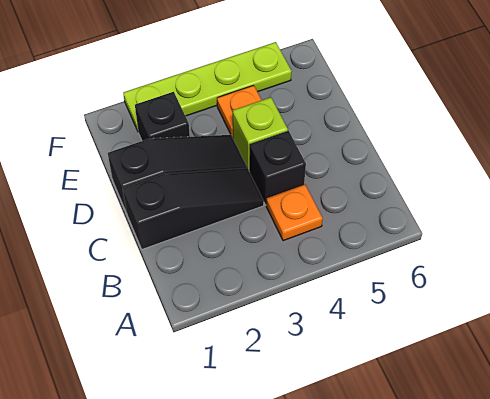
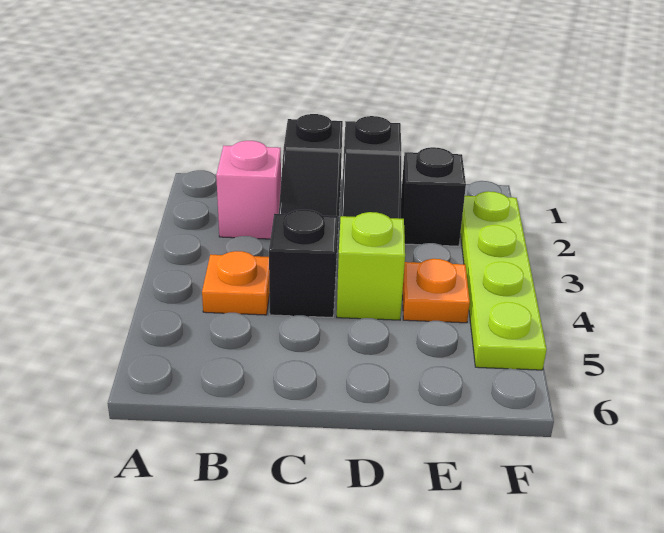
none -> pink brick B2 level 1

